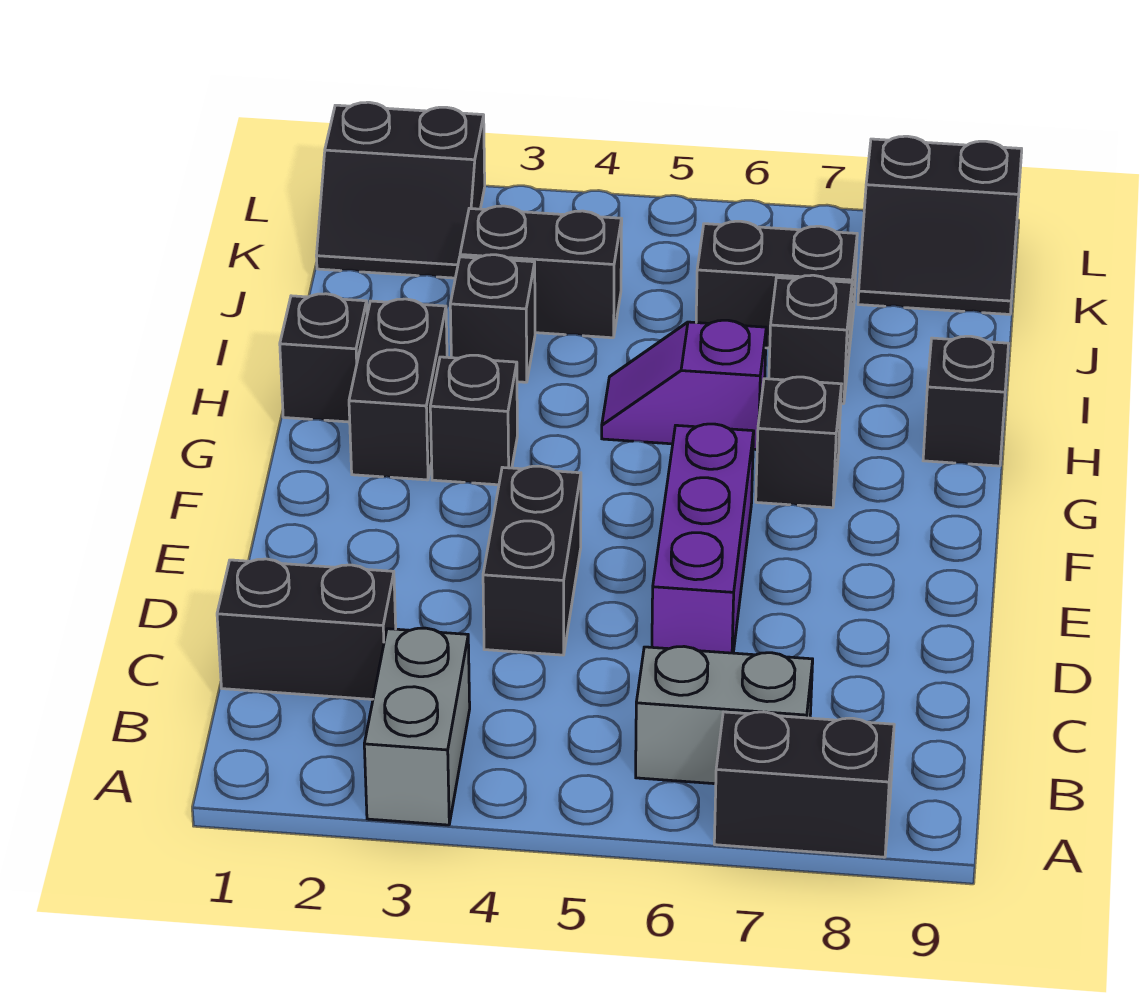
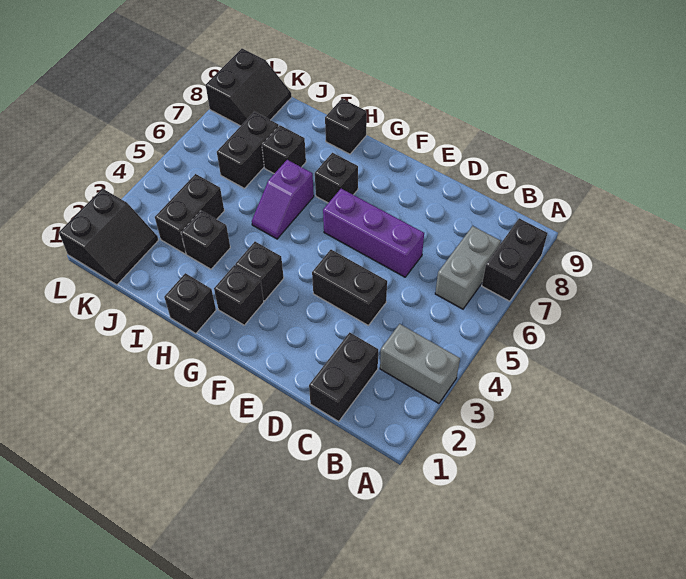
black brick G2:H2 level 1 -> black brick G2 level 1

